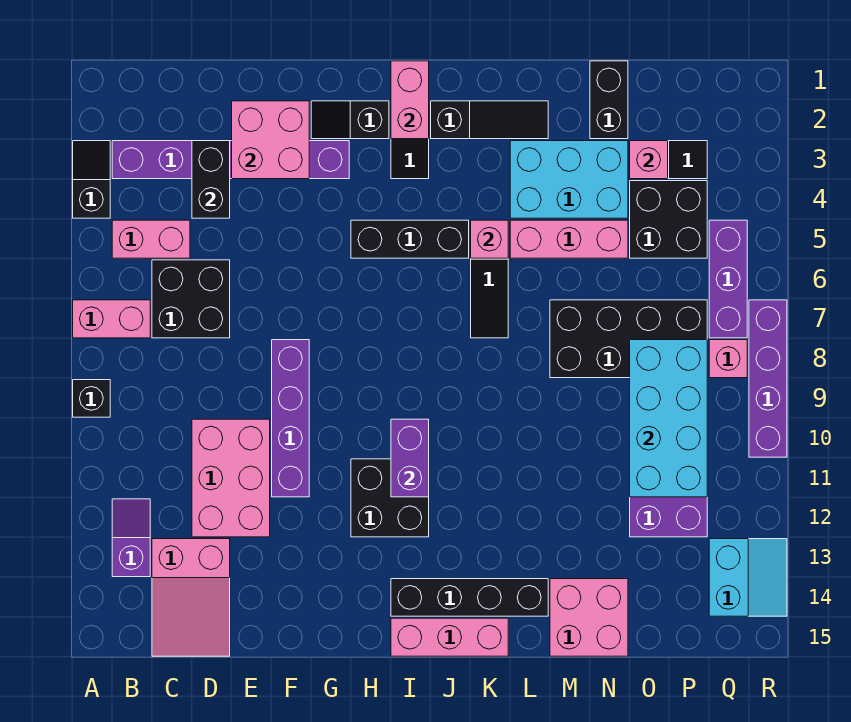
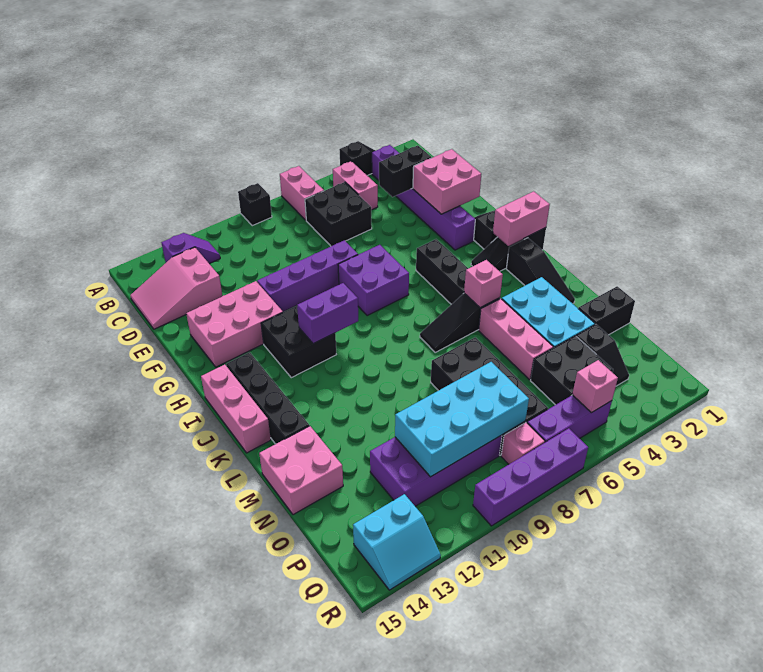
pink brick D10:E12 level 1 -> pink brick F12:G14 level 1
none -> purple brick G7:H8 level 1
pink brick O3 level 2 -> pink brick Q5 level 2

